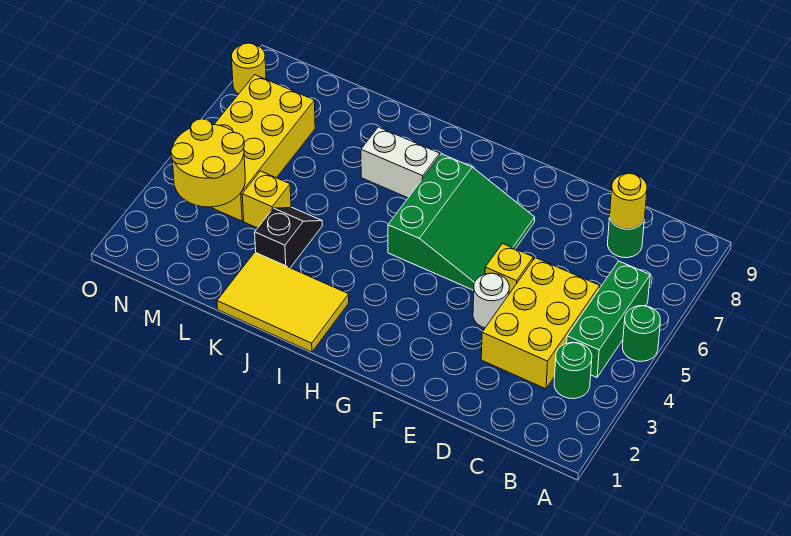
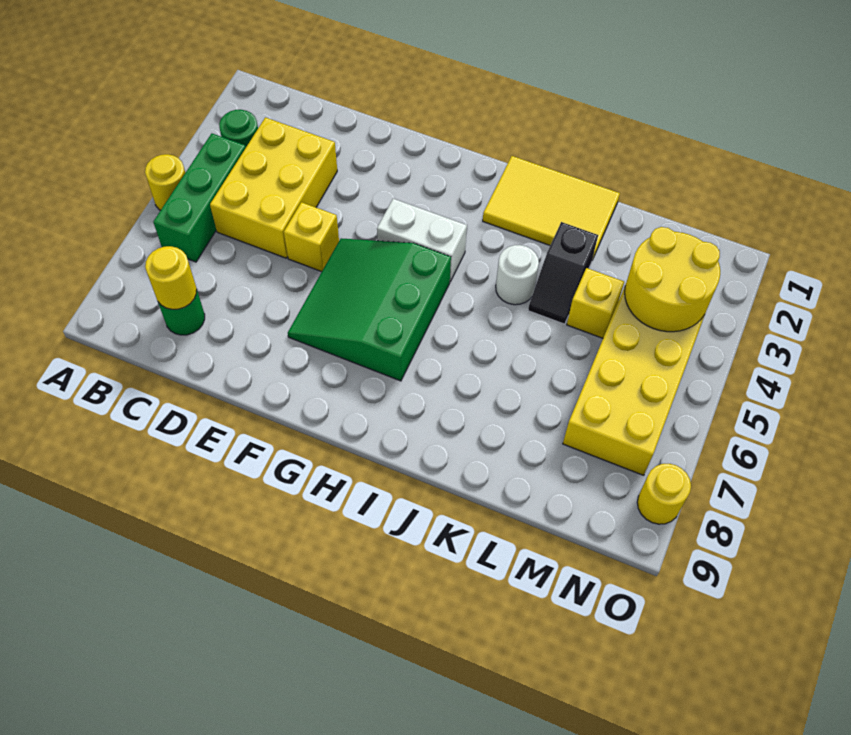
green round brick A5 level 1 -> yellow round brick A5 level 1
white round brick E4 level 1 -> white round brick J4 level 1
white brick I7:J7 level 1 -> white brick G4:H4 level 1

